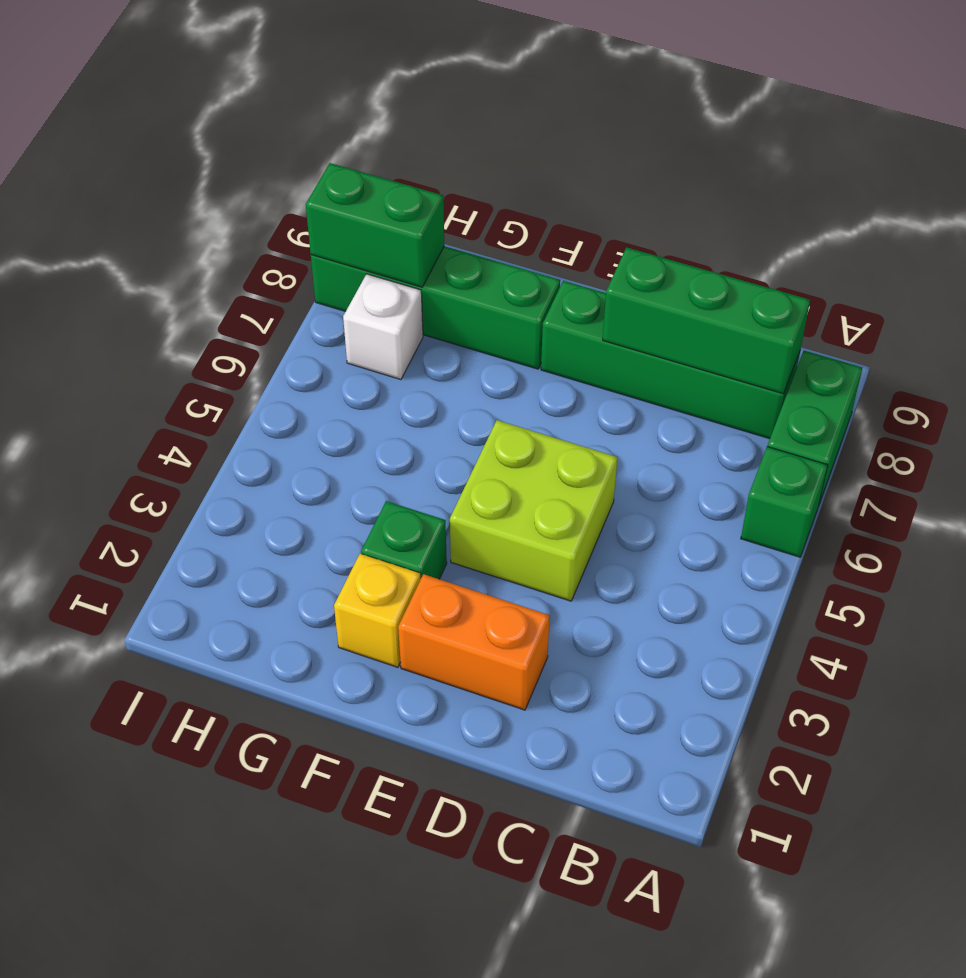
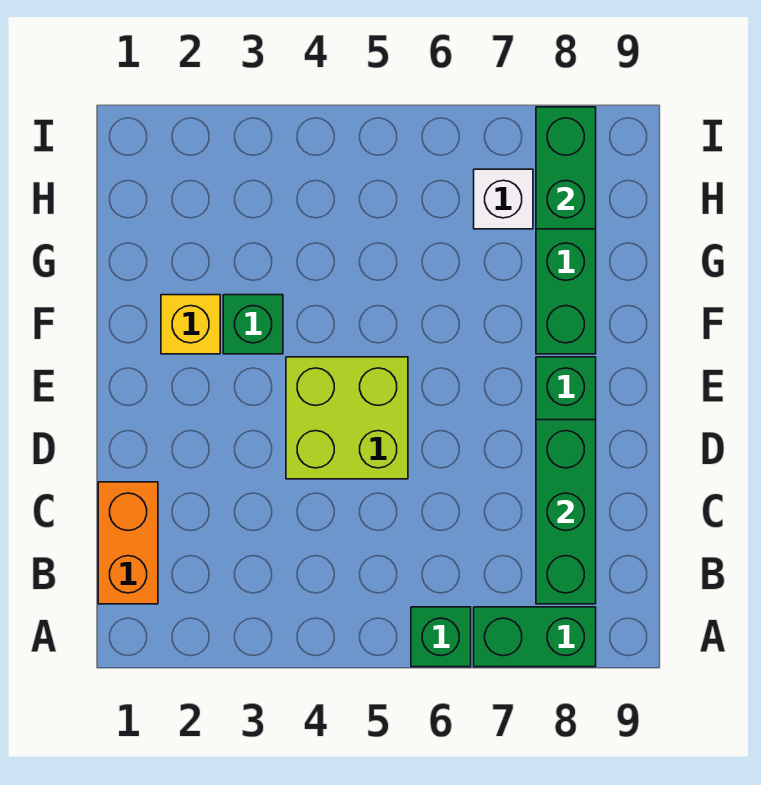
orange brick D2:E2 level 1 -> orange brick B1:C1 level 1

